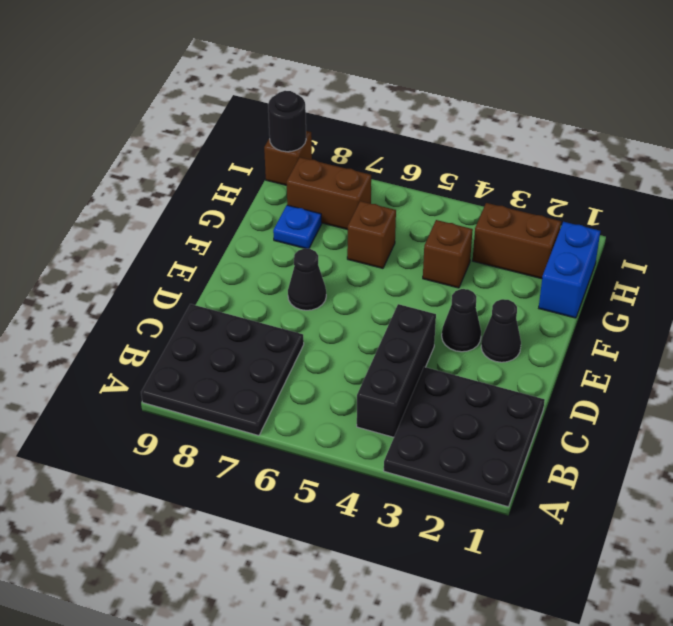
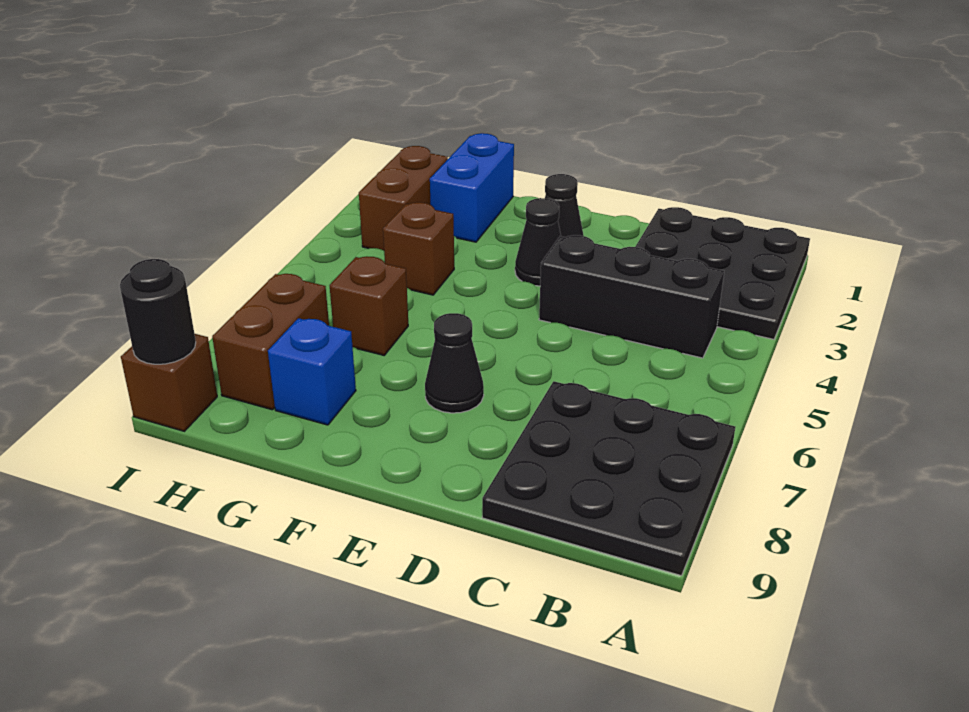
blue brick G1:H1 level 1 -> blue brick G1:G2 level 1
blue plate G8 level 1 -> blue brick G8 level 1

